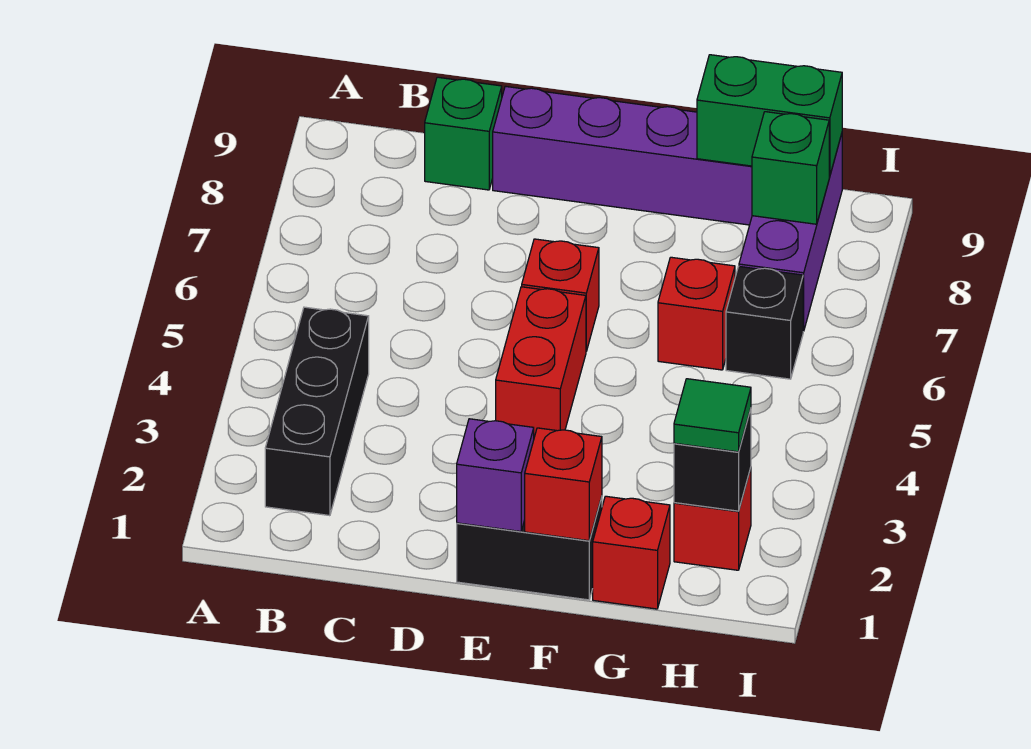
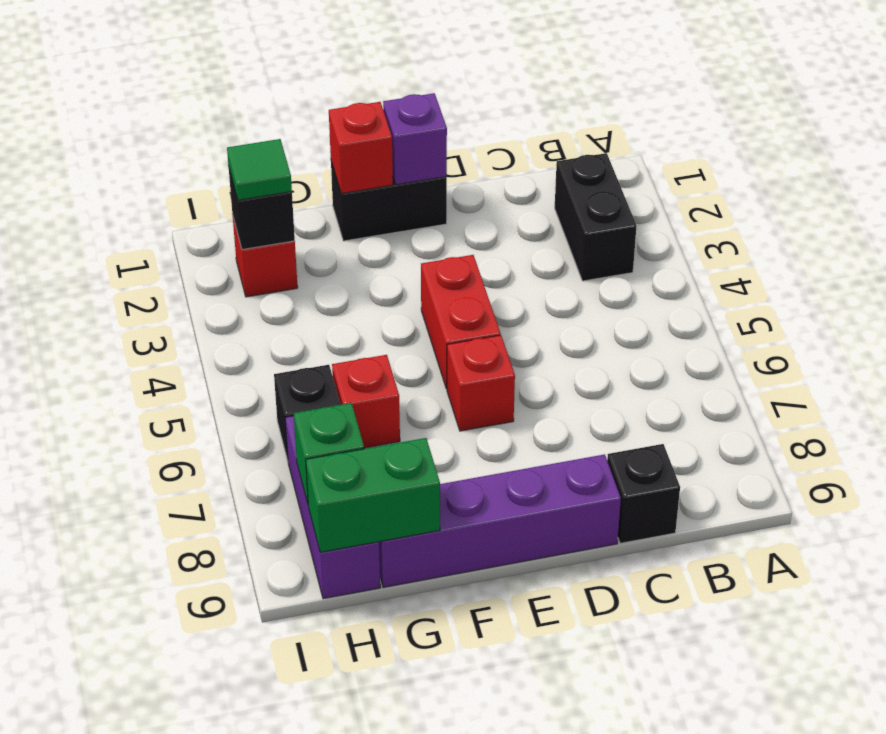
black brick B2:B4 level 1 -> black brick B2:B3 level 1
green brick C9 level 1 -> black brick C9 level 1
red brick G1 level 1 -> none

